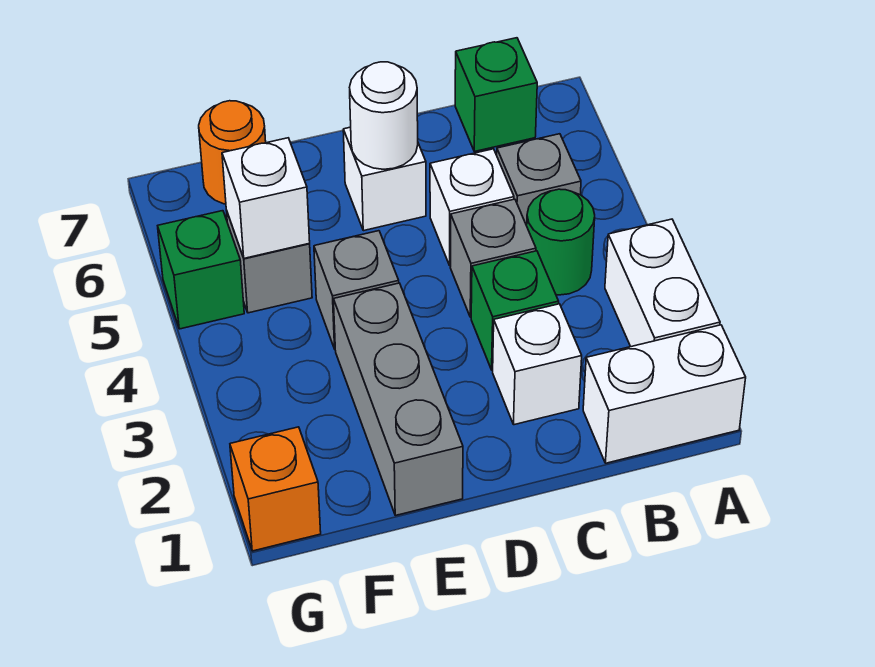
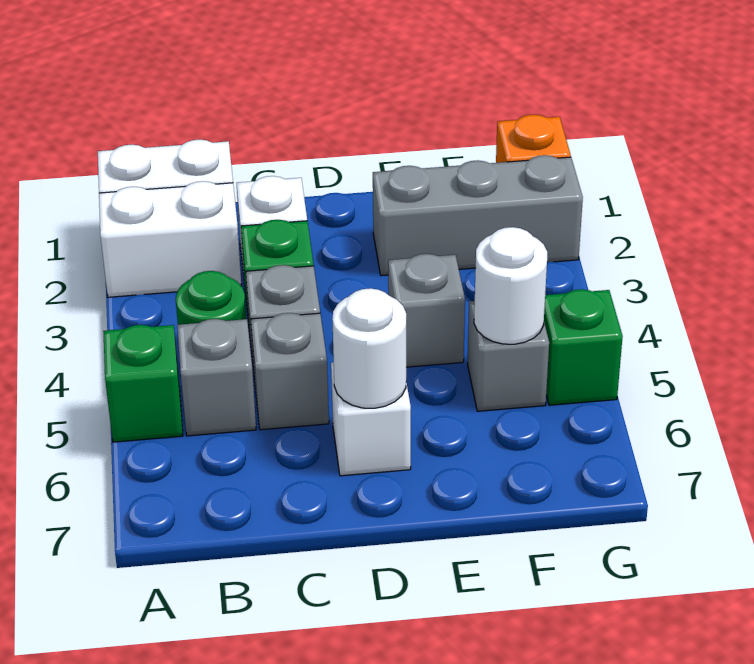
white brick A2:A3 level 1 -> white brick A2:B2 level 1
green brick B7 level 1 -> green brick A5 level 1
white brick C5 level 1 -> grey brick C5 level 1
grey brick E1:E3 level 1 -> grey brick E2:G2 level 1
white brick F5 level 2 -> white round brick F5 level 2
orange round brick F7 level 1 -> none

